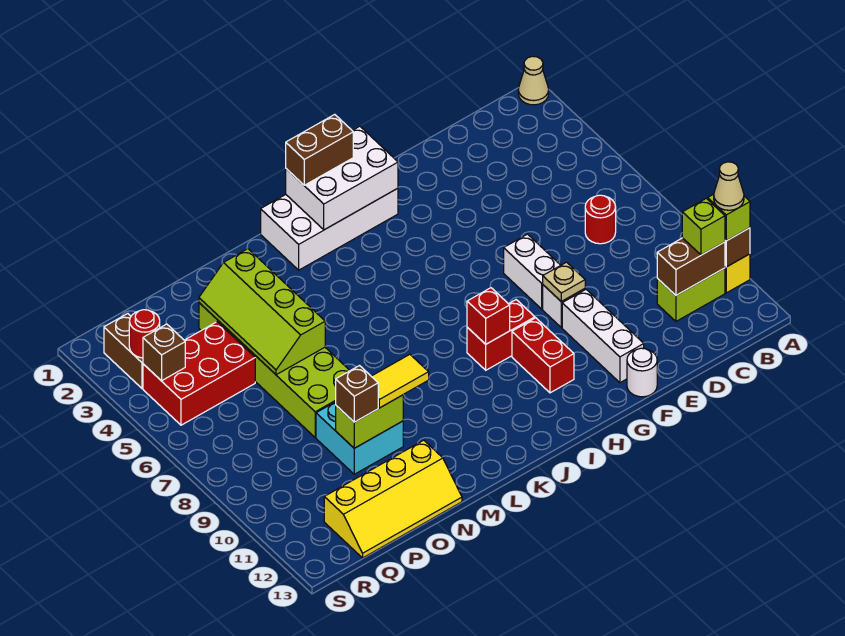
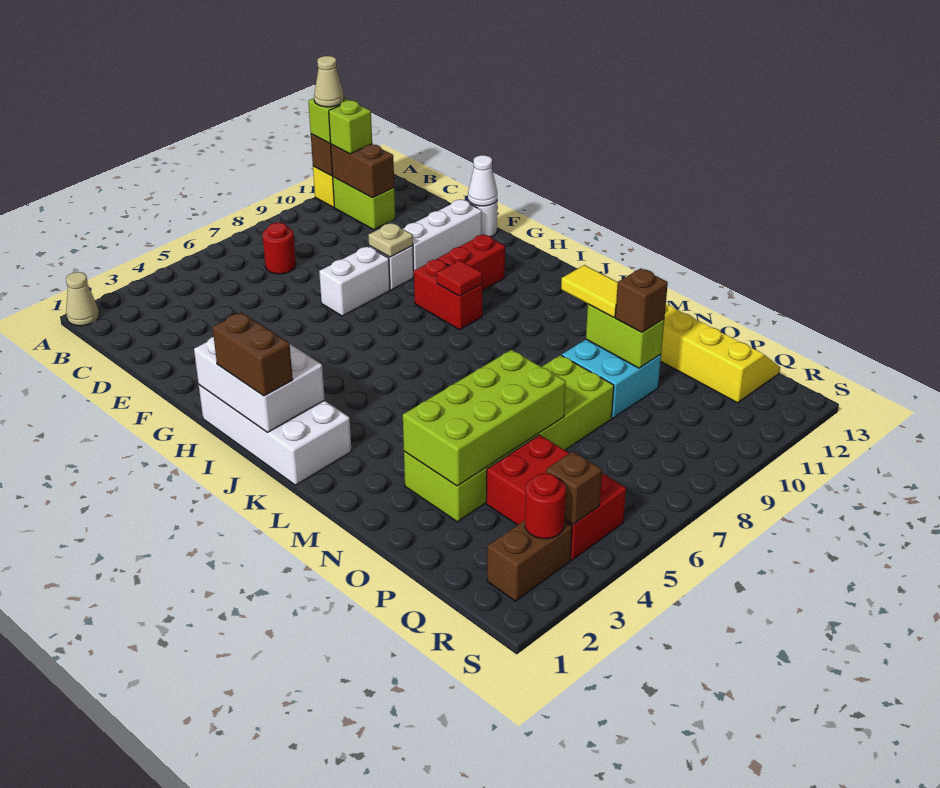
none -> white cone F13 level 2
red brick I9 level 2 -> red tile I9 level 2
lime slope N3:O6 level 2 top N -> lime brick N3:O6 level 2

